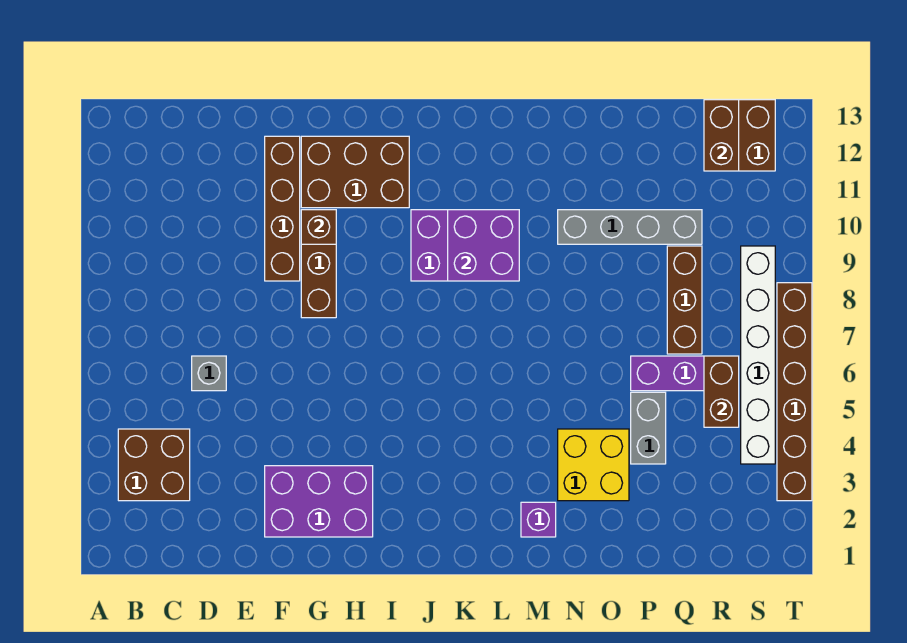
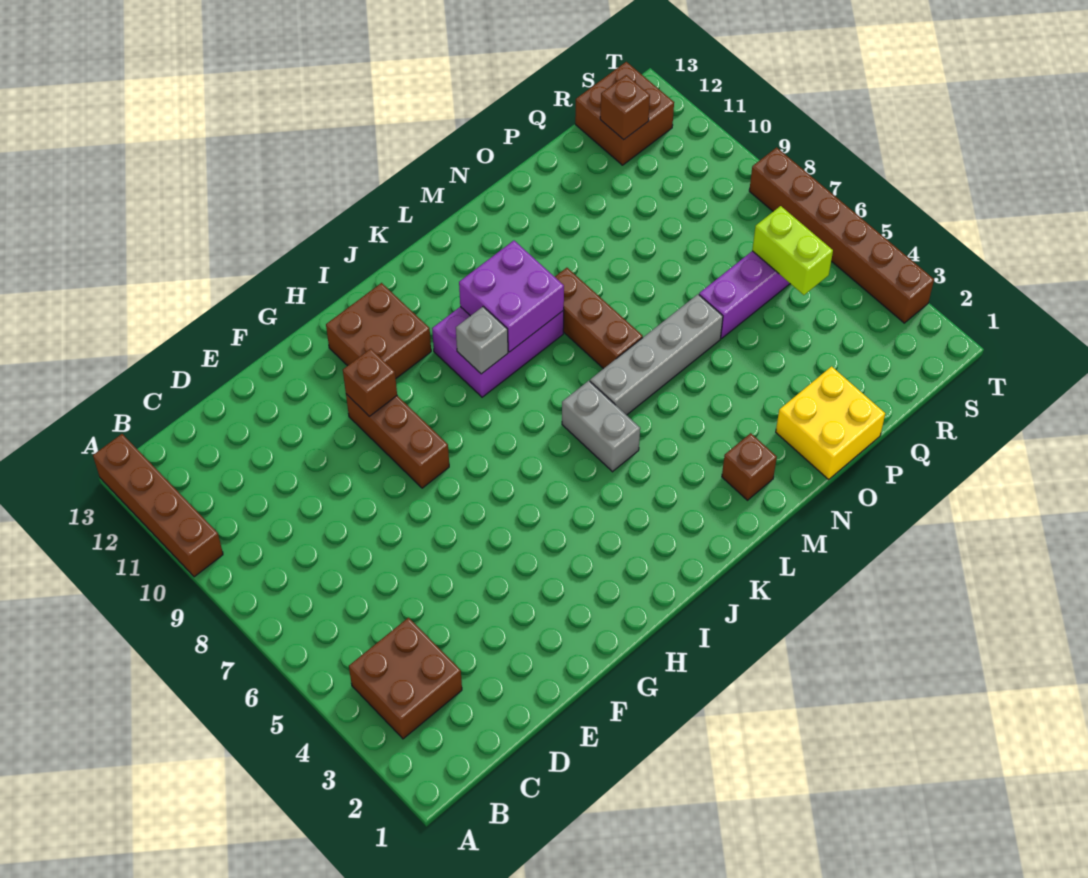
grey brick D6 level 1 -> grey brick J9 level 2
purple brick F2:H3 level 1 -> none
brown brick F9:F12 level 1 -> brown brick A10:A13 level 1
brown brick G11:I12 level 1 -> brown brick H11:I12 level 1
purple brick M2 level 1 -> brown brick M2 level 1
yellow brick N3:O4 level 1 -> yellow brick O1:P2 level 1
grey brick N10:Q10 level 1 -> grey brick L6:O6 level 1
grey brick P4:P5 level 1 -> grey brick K5:K6 level 1
brown brick Q7:Q9 level 1 -> brown brick M7:M9 level 1
brown brick R5:R6 level 2 -> lime brick R5:R6 level 2
brown brick R12:R13 level 2 -> brown brick R12 level 2
white brick S4:S9 level 1 -> none

